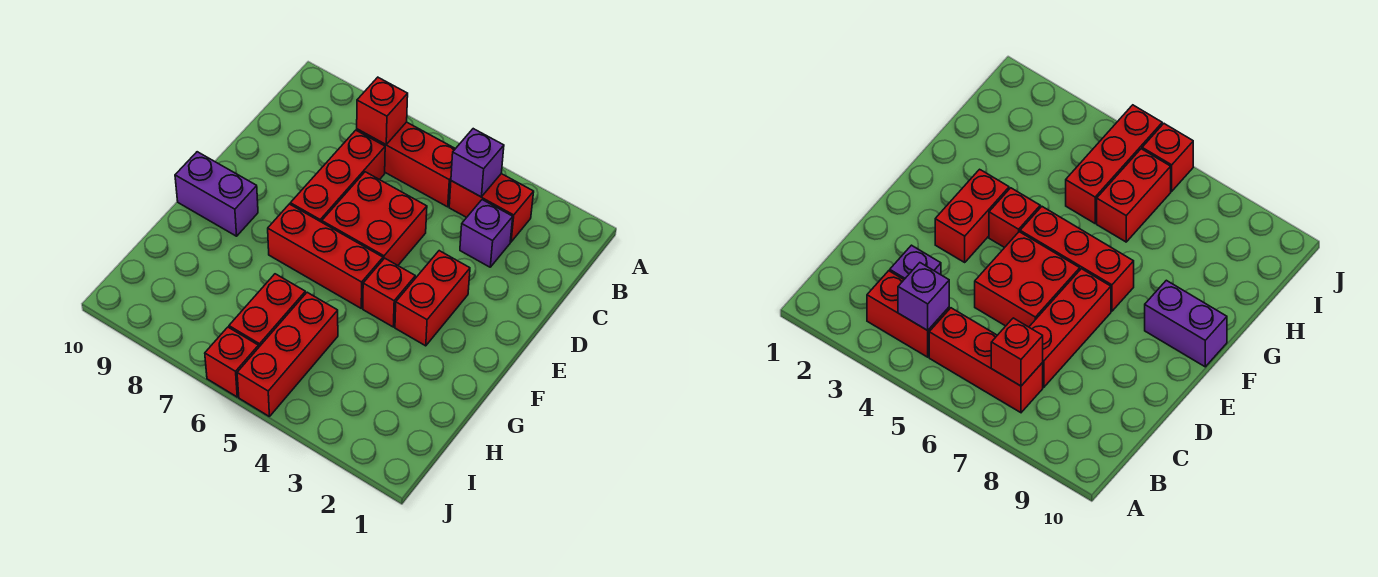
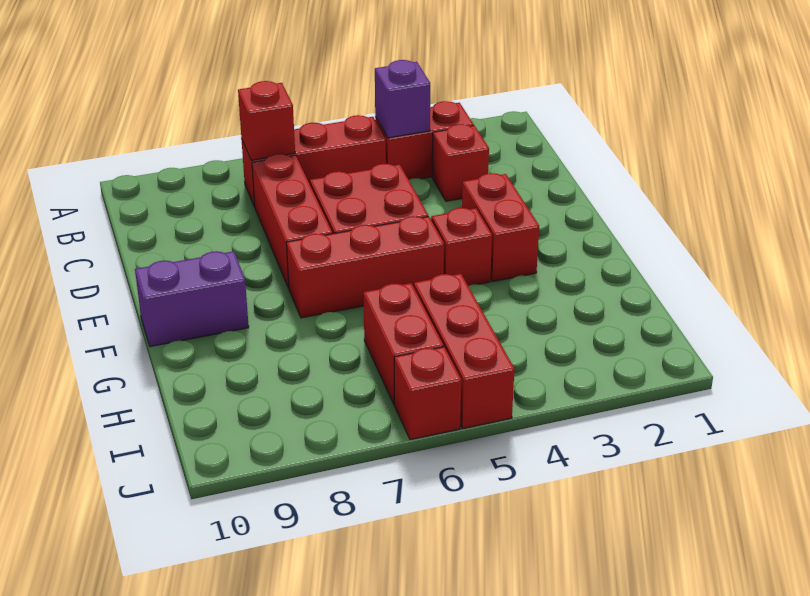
purple brick C3 level 1 -> red brick C3 level 1

